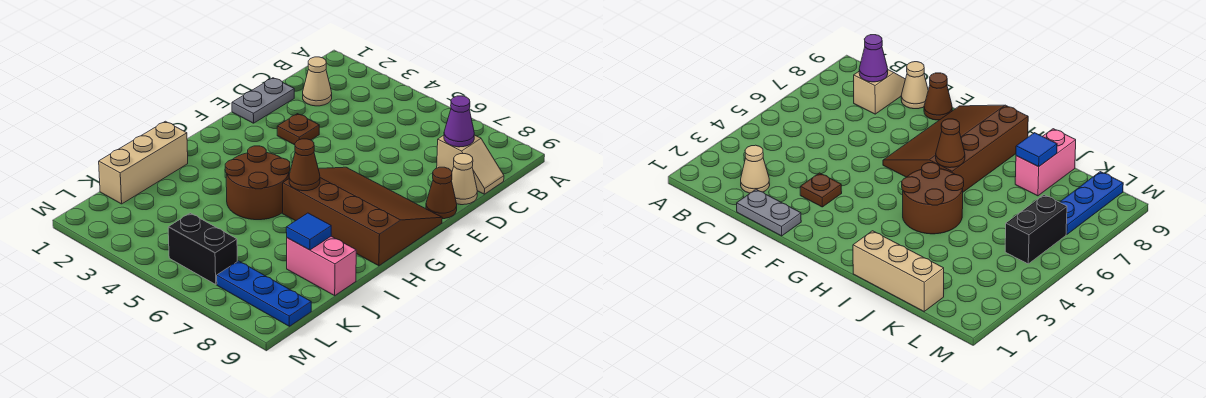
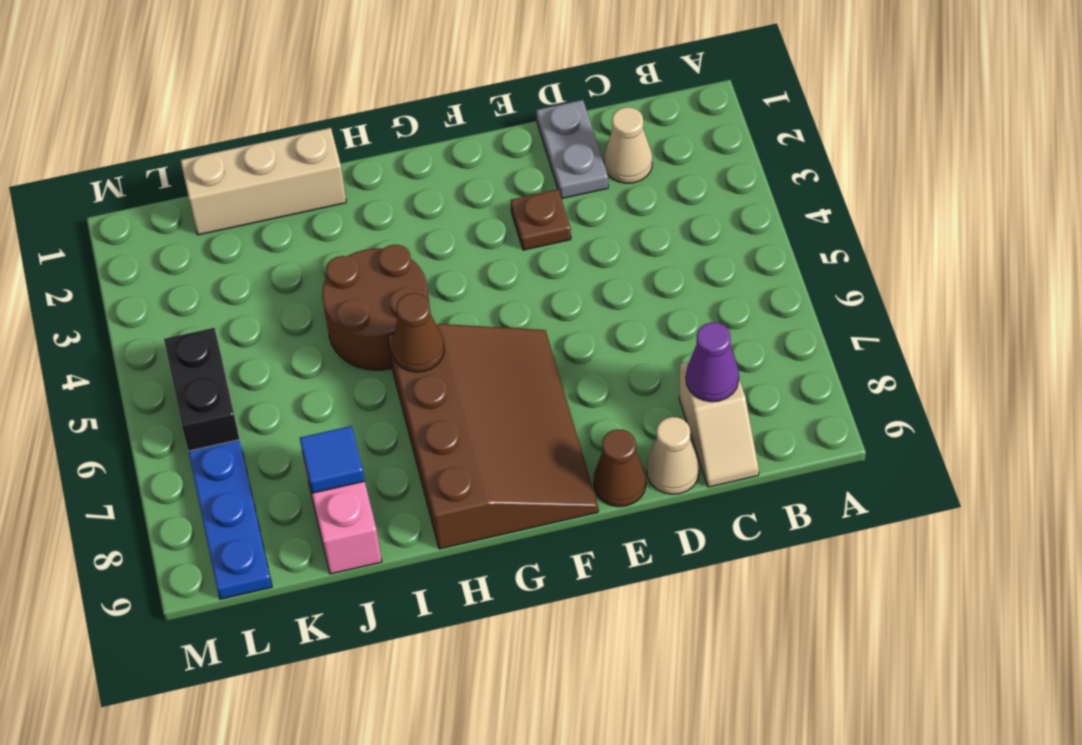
grey plate D1:E1 level 1 -> grey plate D1:D2 level 1

